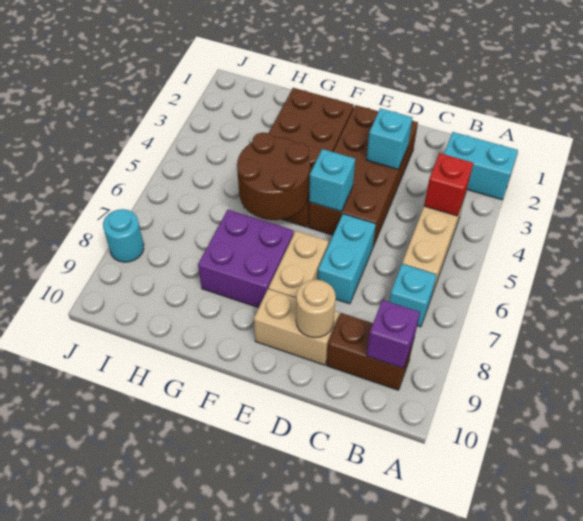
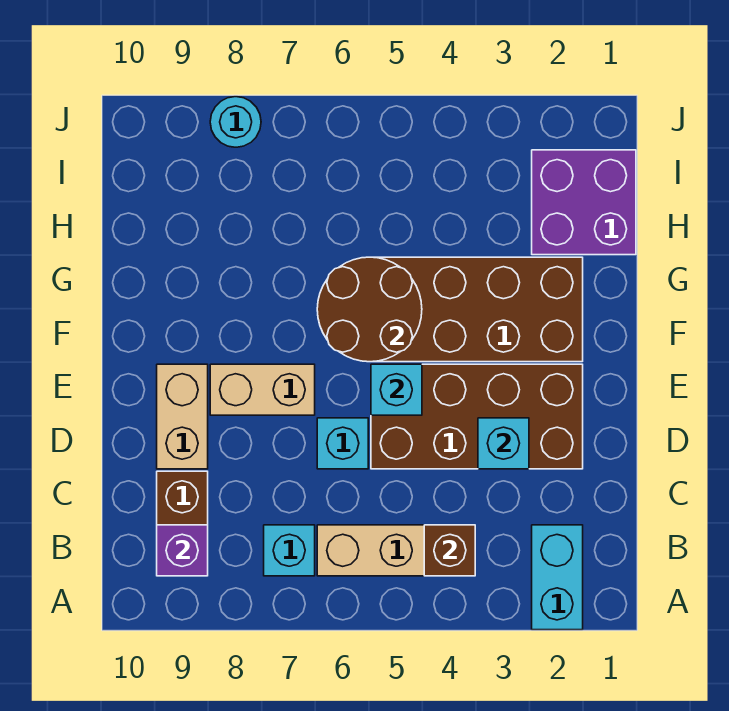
red brick B4 level 2 -> brown brick B4 level 2
cyan brick D6:D7 level 1 -> cyan brick D6 level 1
tan round brick D9 level 2 -> none
purple brick F7:G8 level 1 -> purple brick H1:I2 level 1

